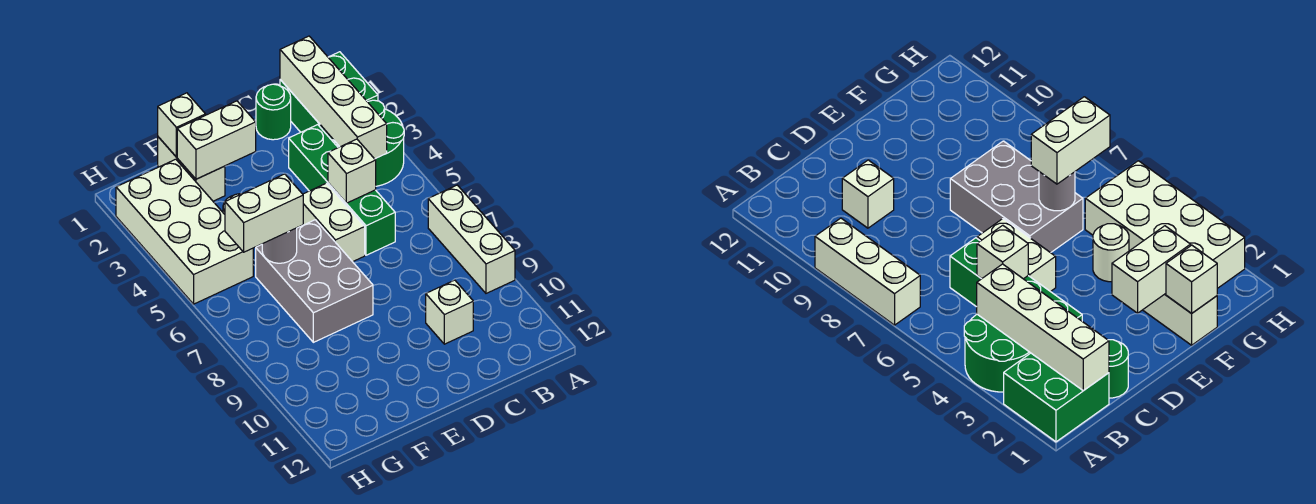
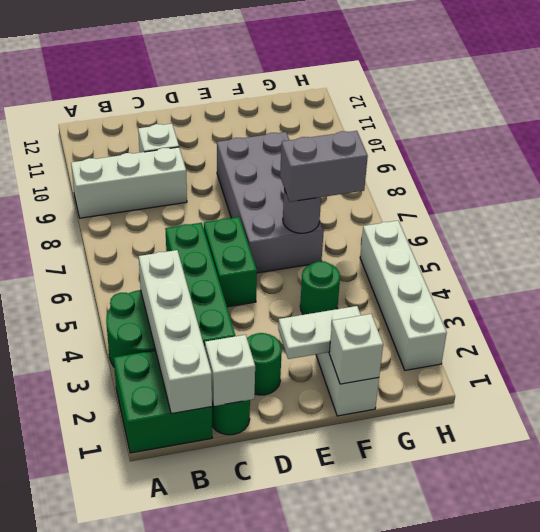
white brick A7:A9 level 1 -> white brick A9:C9 level 1
white brick C5 level 2 -> white brick C1 level 2
none -> green round brick D2 level 1
white brick D5:D6 level 1 -> green brick D5:D6 level 1
white brick E2:F2 level 2 -> white plate E2:F2 level 2
grey brick E6:F8 level 1 -> grey brick E6:F9 level 1
white round brick F4 level 1 -> green round brick F4 level 1
white brick F6:G6 level 3 -> grey brick F6:G6 level 3
white brick G2:H5 level 1 -> white brick H2:H5 level 1

